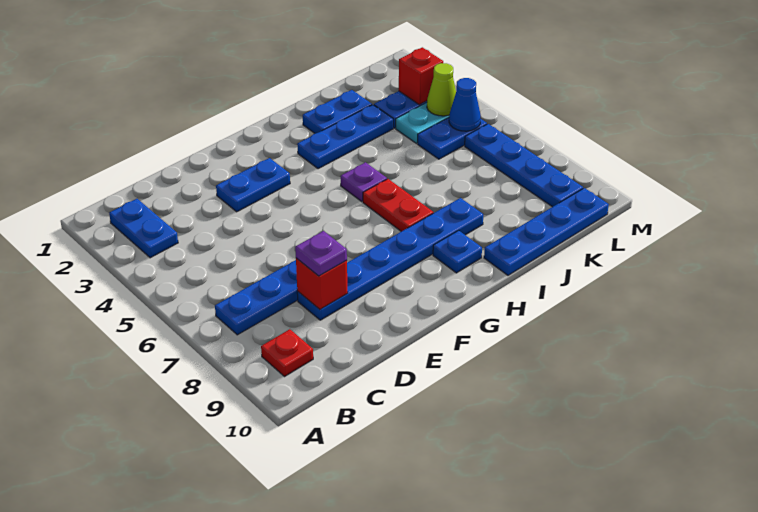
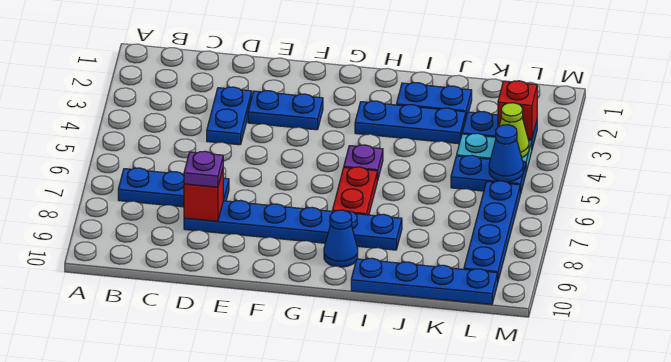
blue plate B2:B3 level 1 -> blue plate D3:D4 level 1
red plate B9 level 1 -> none
blue plate H9 level 1 -> blue cone H9 level 1

